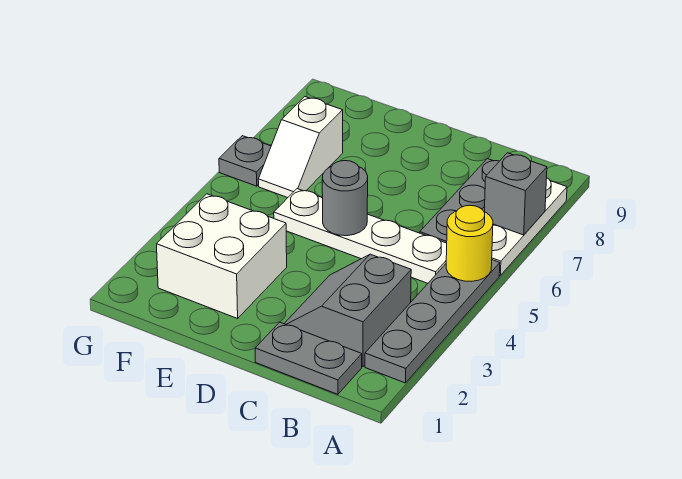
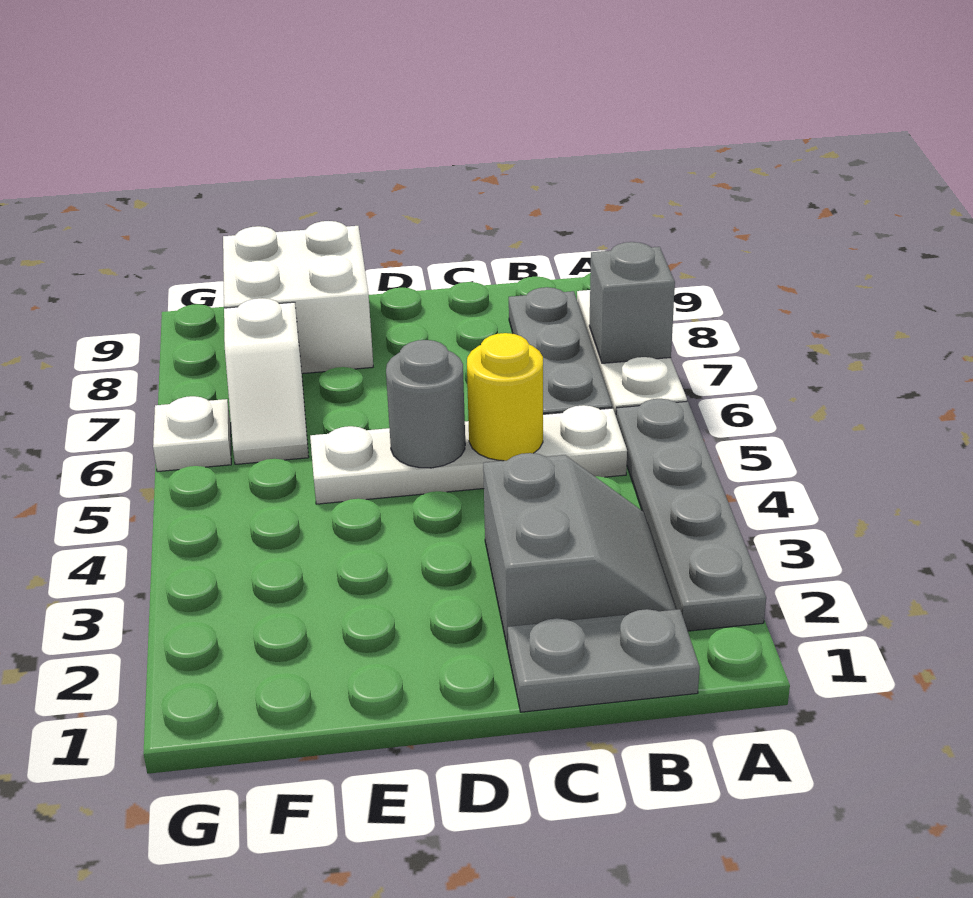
yellow round brick A5 level 2 -> yellow round brick C5 level 2
grey slope B2:C3 level 1 top B -> grey slope B2:C3 level 1 top C
white brick E2:F3 level 1 -> white brick E8:F9 level 1
grey plate G6 level 1 -> white plate G6 level 1

